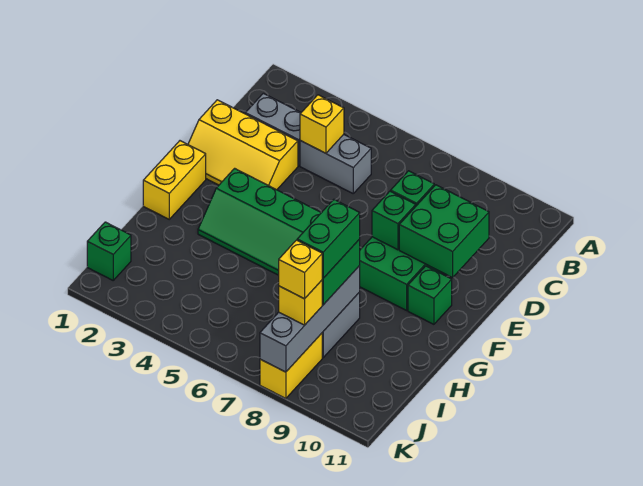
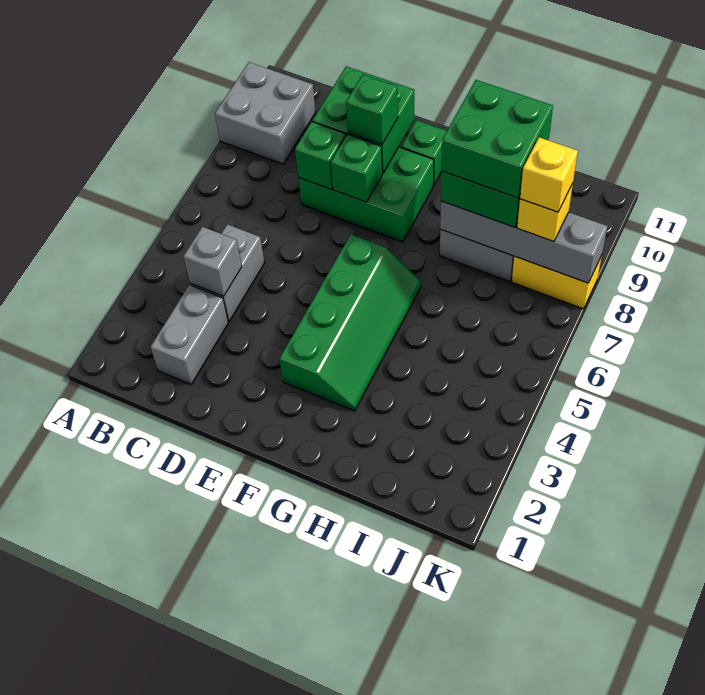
none -> grey brick A9:B10 level 1
yellow brick C4 level 2 -> grey brick C4 level 2
yellow slope D1:E3 level 1 top D -> none
yellow brick F1:G1 level 1 -> none
green brick H8:I8 level 4 -> green brick H8:I9 level 4
green brick J1 level 1 -> green brick E9 level 3

